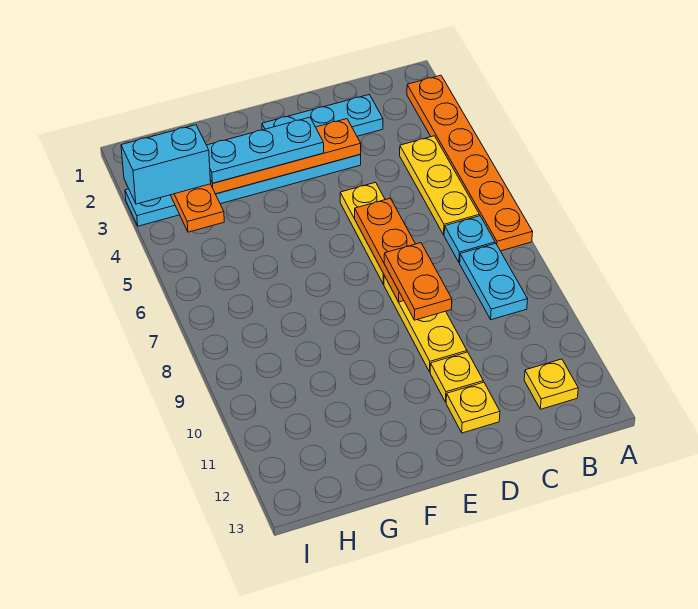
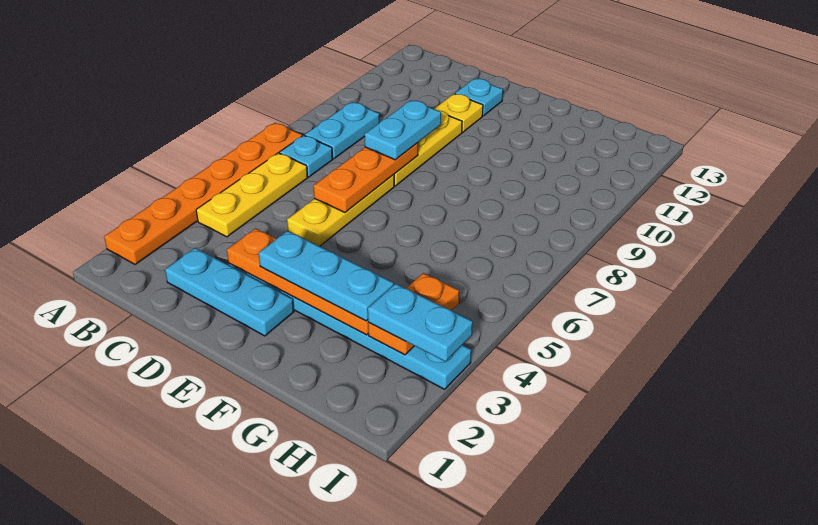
yellow plate B12 level 1 -> none
orange plate D8:D9 level 3 -> cyan plate D8:D9 level 3
yellow plate D12 level 1 -> cyan plate D12 level 1
cyan brick H3:I3 level 3 -> cyan plate H3:I3 level 3

